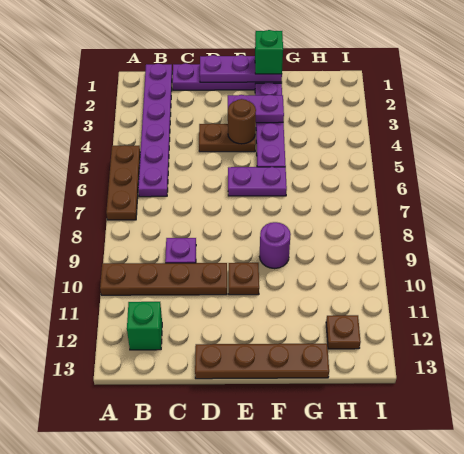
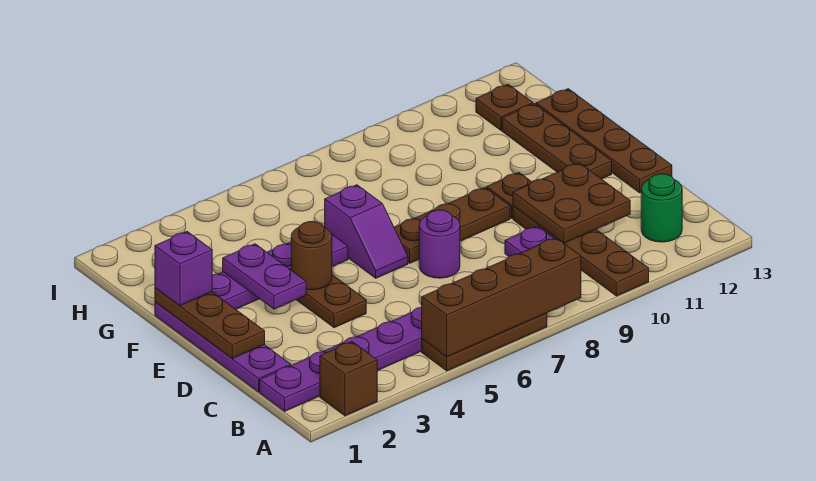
none -> brown brick A2 level 1
none -> brown brick A5:A8 level 2
green brick B12 level 1 -> green round brick B12 level 1
none -> brown plate C10:D11 level 2
purple plate D1:F1 level 2 -> brown plate D1:F1 level 2
purple plate E6:F6 level 1 -> purple slope E6:F6 level 1 top F
none -> brown plate E7:E9 level 1
none -> brown plate E12:G12 level 1
green brick F1 level 3 -> purple brick F1 level 3
purple round brick F9 level 1 -> purple round brick D7 level 1

